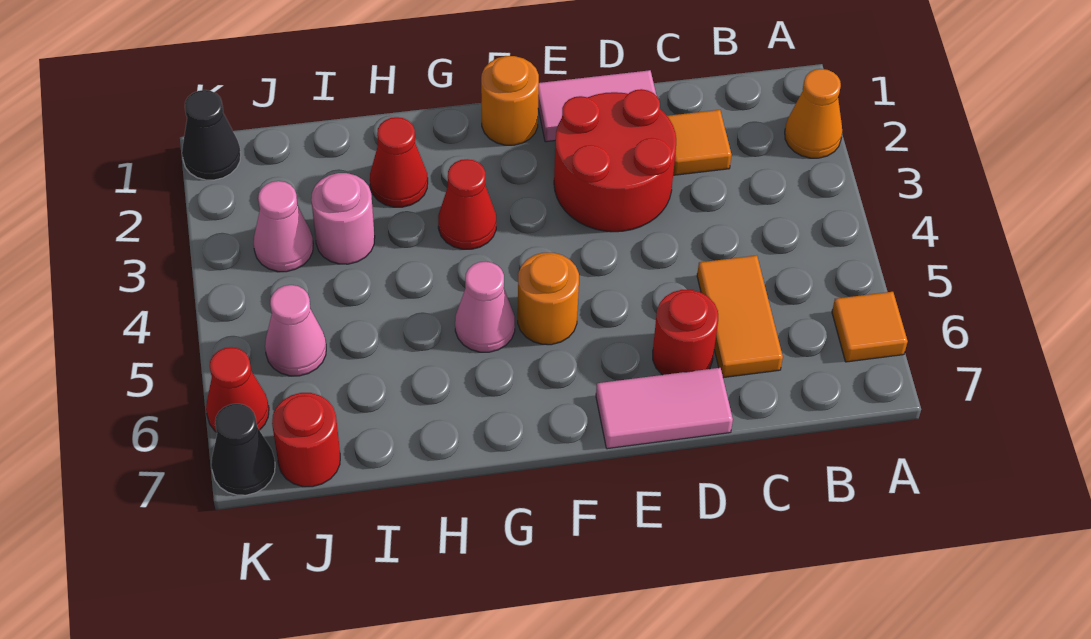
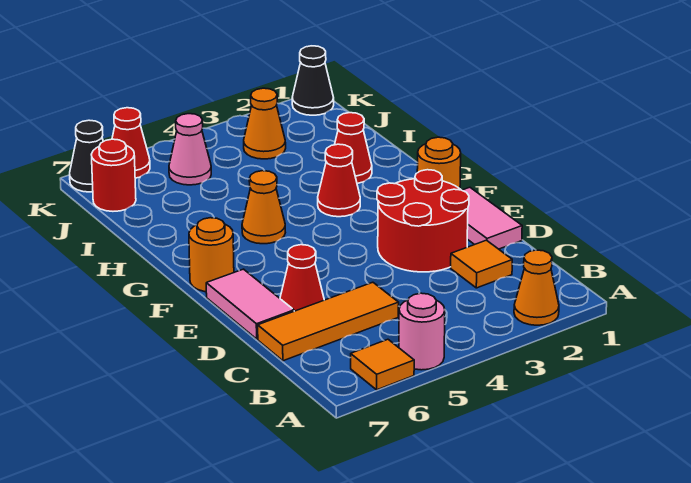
orange tile C5:C6 level 1 -> orange tile C5:C7 level 1
red round brick D6 level 1 -> red cone D6 level 1
orange round brick F5 level 1 -> orange round brick F7 level 1
pink cone G5 level 1 -> orange cone G5 level 1
pink round brick I3 level 1 -> pink round brick A5 level 1
pink cone J3 level 1 -> orange cone J3 level 1

